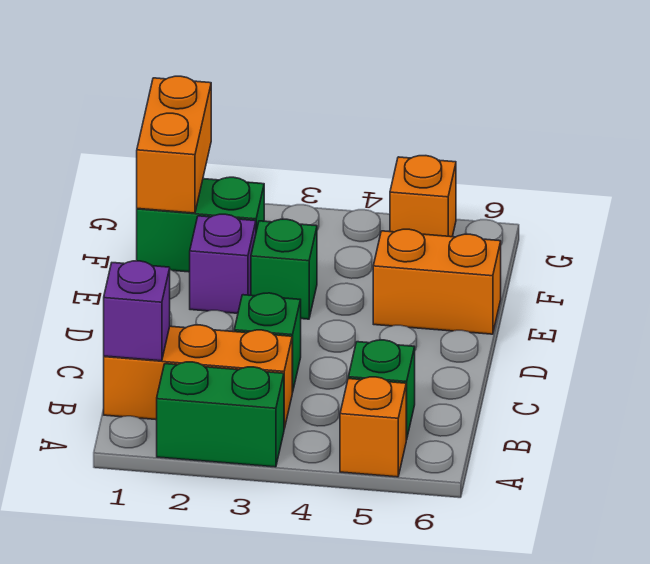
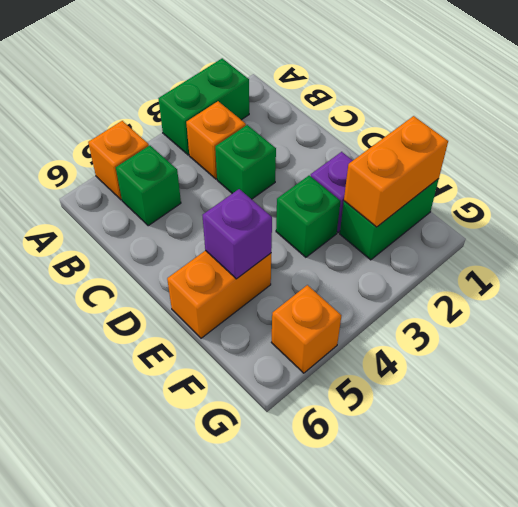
orange brick B1:B3 level 1 -> orange brick B3 level 1
purple brick B1 level 2 -> purple brick E5 level 2
orange brick F1:G1 level 2 -> orange brick F1:F2 level 2

